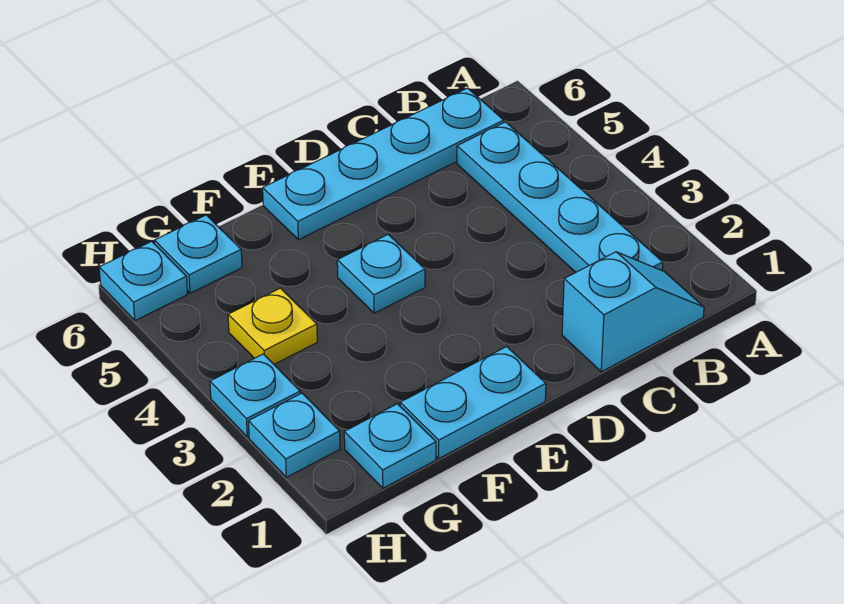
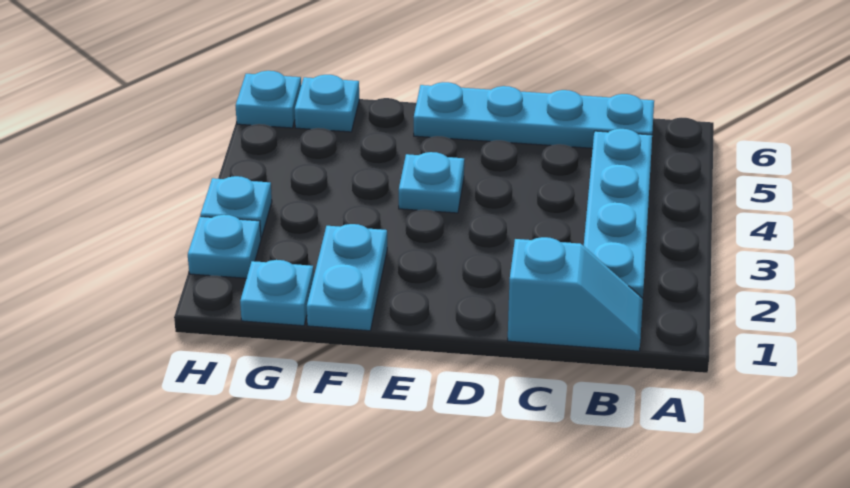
cyan plate E1:F1 level 1 -> cyan plate F1:F2 level 1
yellow plate G4 level 1 -> none

